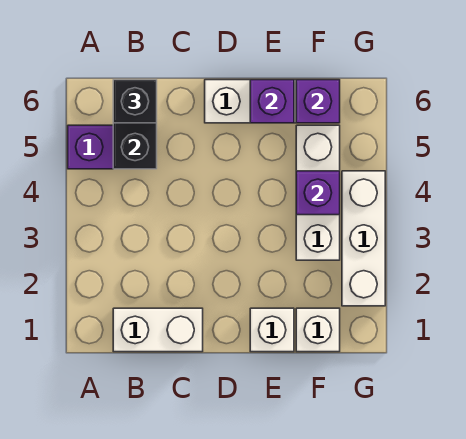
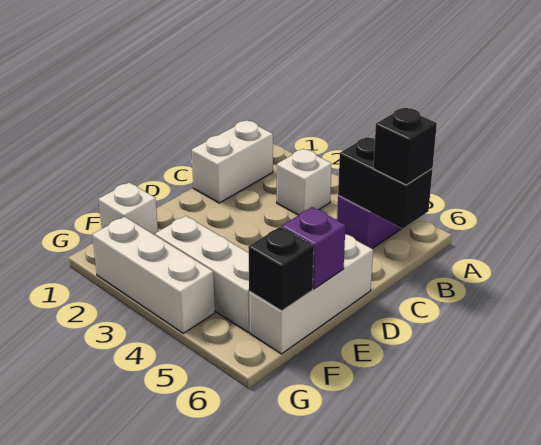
white brick E1 level 1 -> white brick B3 level 1
purple brick F4 level 2 -> none
purple brick F6 level 2 -> black brick F6 level 2

